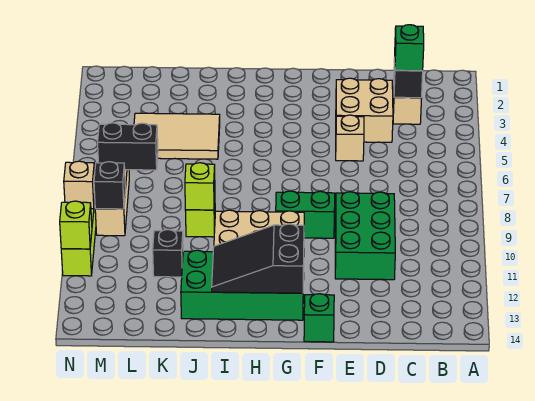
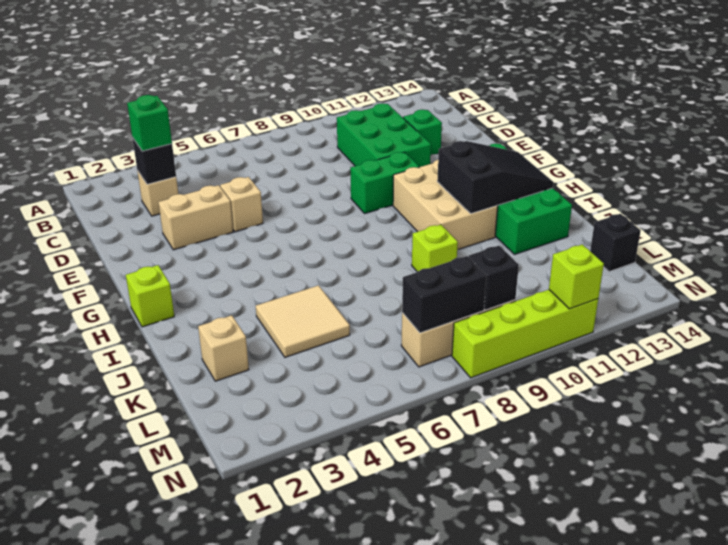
tan brick D3:E4 level 1 -> tan brick E3:E4 level 1
green brick D9:E11 level 1 -> green brick C10:E11 level 1
green brick F9:G9 level 1 -> green brick F9:F10 level 1
green brick F14 level 1 -> green brick D12 level 1
black slope G12:I13 level 2 top G -> black slope H11:I13 level 2 top 11
tan tile J4:L5 level 1 -> tan tile J4:K5 level 1
lime brick J9 level 2 -> lime brick H1 level 1
black brick K11 level 1 -> black brick L14 level 1
black brick L7:M7 level 2 -> black brick M7:M8 level 2
tan brick N9 level 2 -> tan brick K2 level 1

